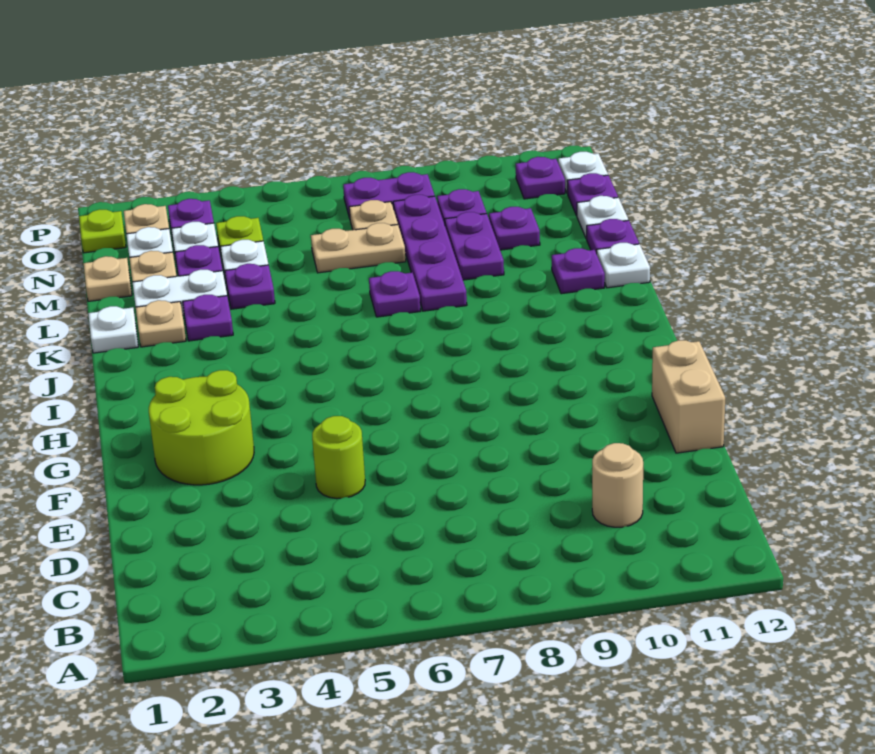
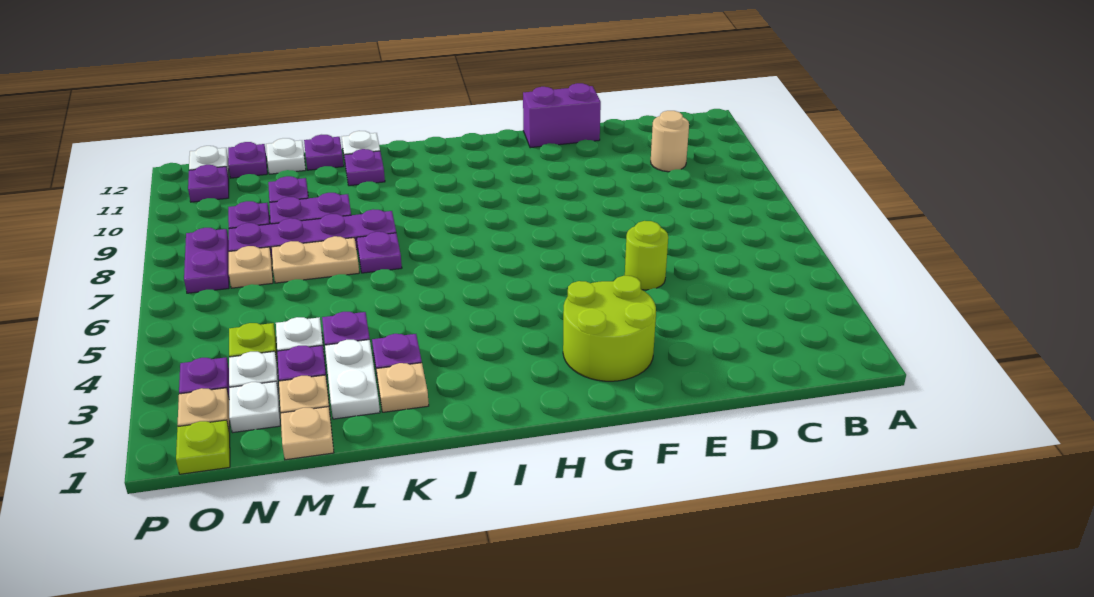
tan brick E12:F12 level 1 -> purple brick E12:F12 level 1
white plate K1 level 1 -> none
tan plate M6:M7 level 1 -> tan plate L7:M7 level 1

